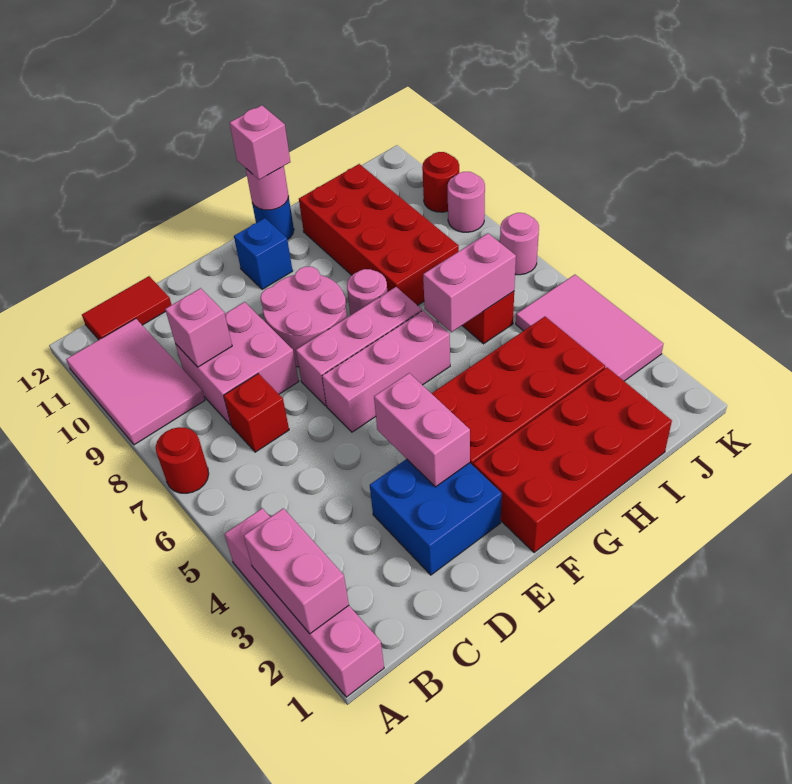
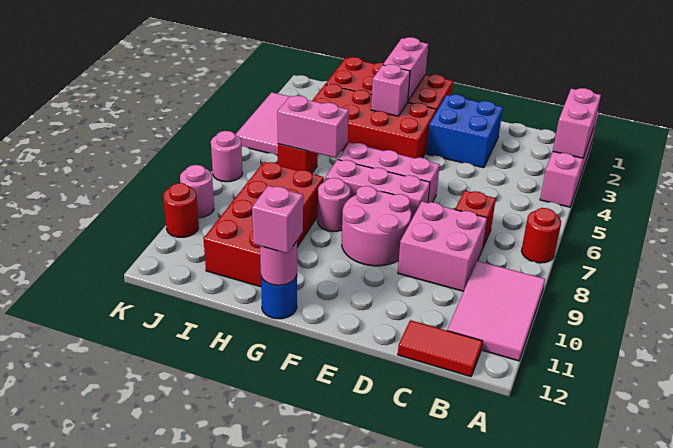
pink brick C9 level 2 -> pink brick G3 level 2
pink brick E3:E4 level 2 -> pink brick G1:G2 level 2
blue brick F11 level 1 -> none

